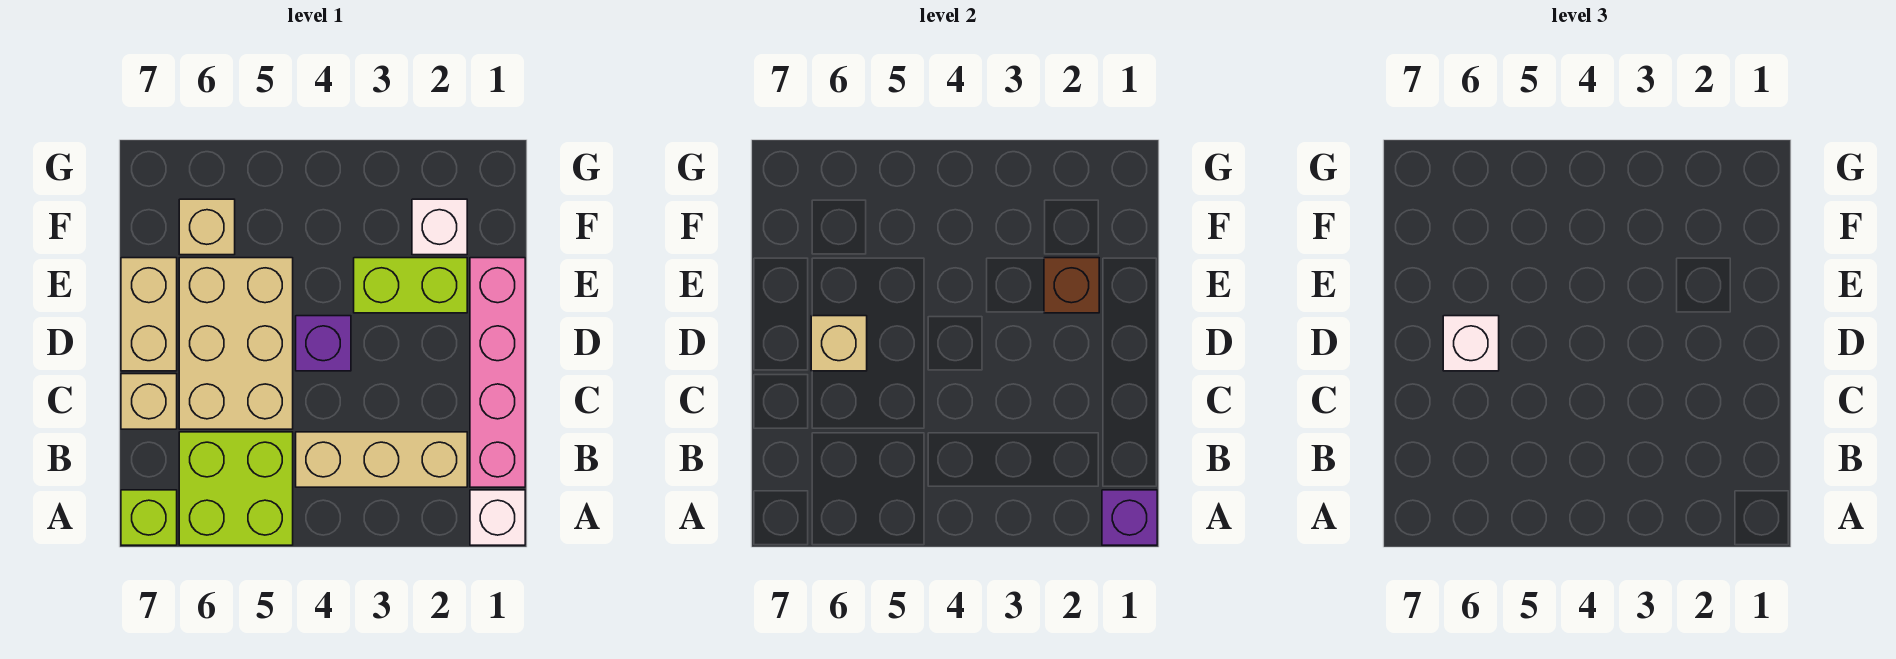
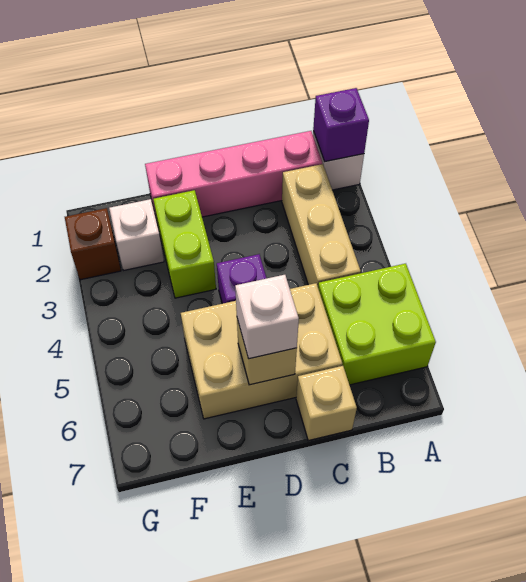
lime brick A7 level 1 -> none
tan brick D7:E7 level 1 -> none
brown brick E2 level 2 -> brown brick G2 level 1
tan brick F6 level 1 -> none

